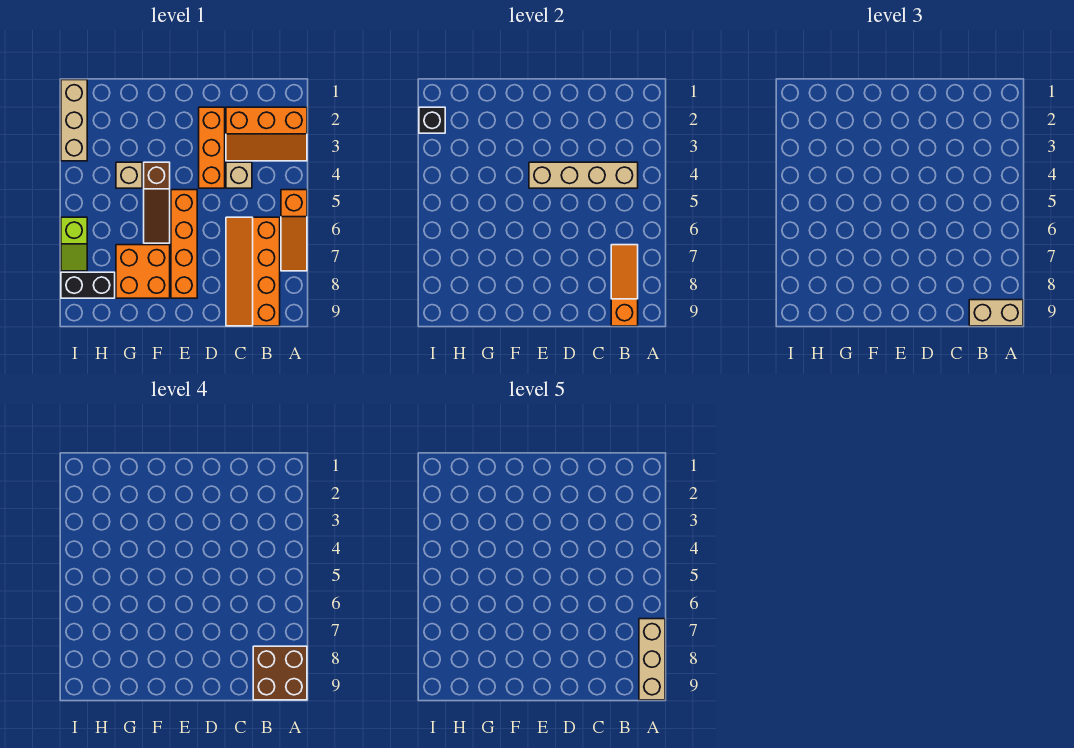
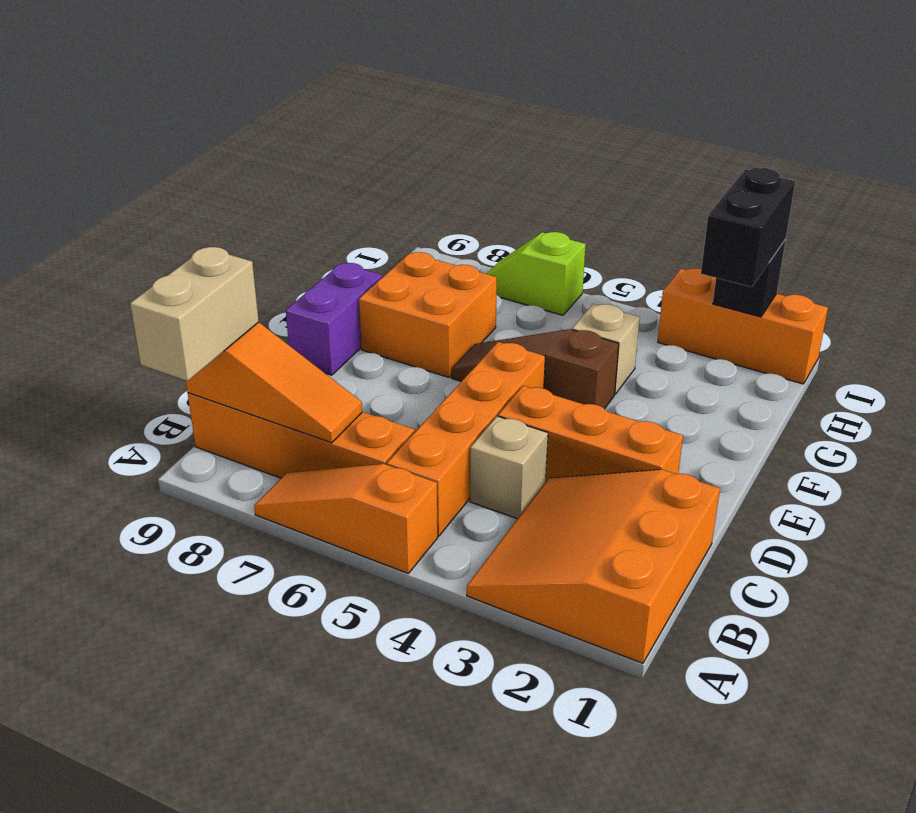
orange slope A2:C3 level 1 top 2 -> orange slope A1:C3 level 1 top 1
tan brick A7:A9 level 5 -> none
brown brick A8:B9 level 4 -> none
tan brick B4:E4 level 2 -> none
orange brick E5:E8 level 1 -> orange brick B5:E5 level 1
none -> purple brick E9:F9 level 1
black brick H8:I8 level 1 -> black brick H2:I2 level 3
tan brick I1:I3 level 1 -> orange brick I1:I3 level 1

